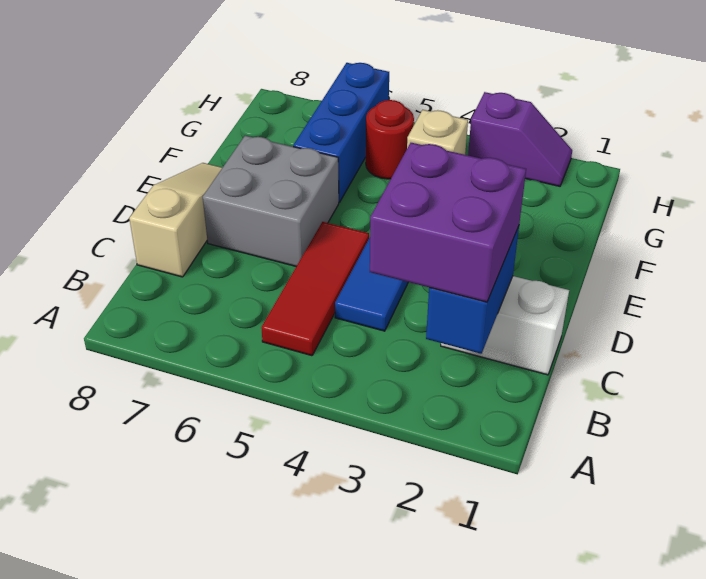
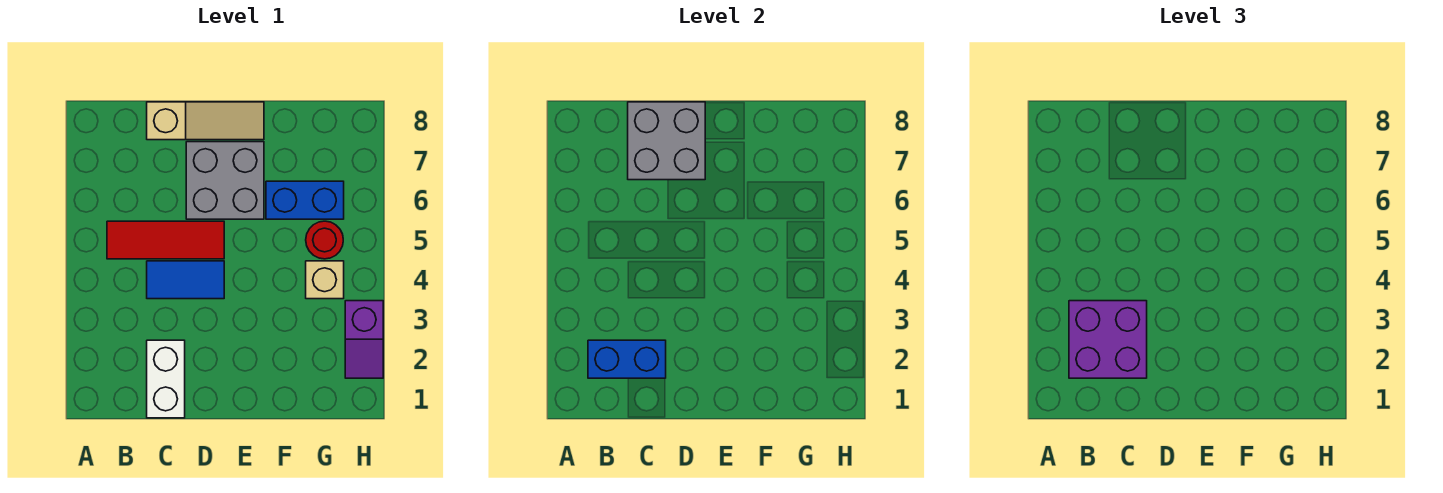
none -> grey brick C7:D8 level 2
blue brick F6:H6 level 1 -> blue brick F6:G6 level 1

